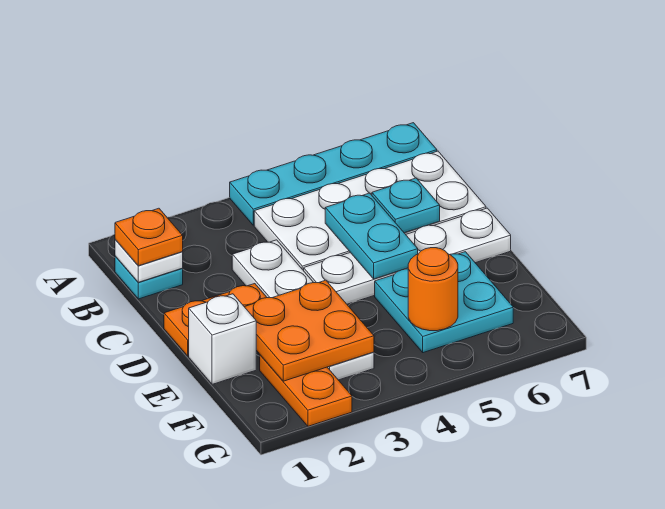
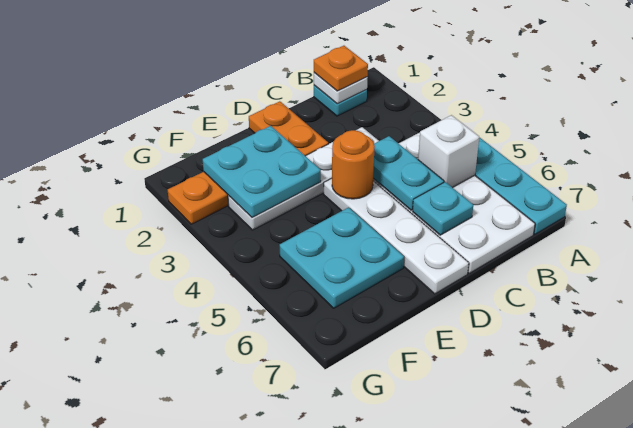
cyan plate C5:D5 level 2 -> cyan plate C4:C5 level 2
white brick E1 level 1 -> white brick B5 level 2
orange plate E2:F3 level 2 -> cyan plate E2:F3 level 2
orange round brick F5 level 2 -> orange round brick D4 level 2

